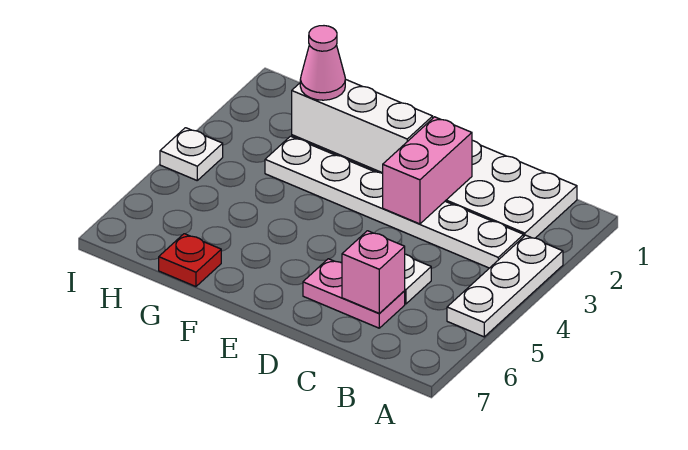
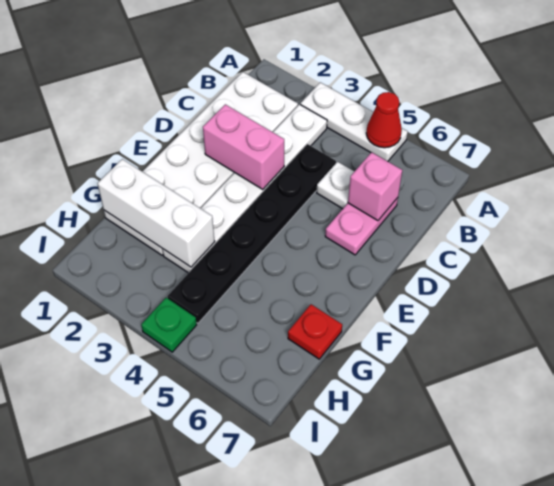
none -> red cone A5 level 2
none -> black plate C4:H4 level 1
white brick E2:G2 level 2 -> white brick G1:G3 level 2
pink cone G2 level 3 -> none
white plate I4 level 1 -> green plate I4 level 1

